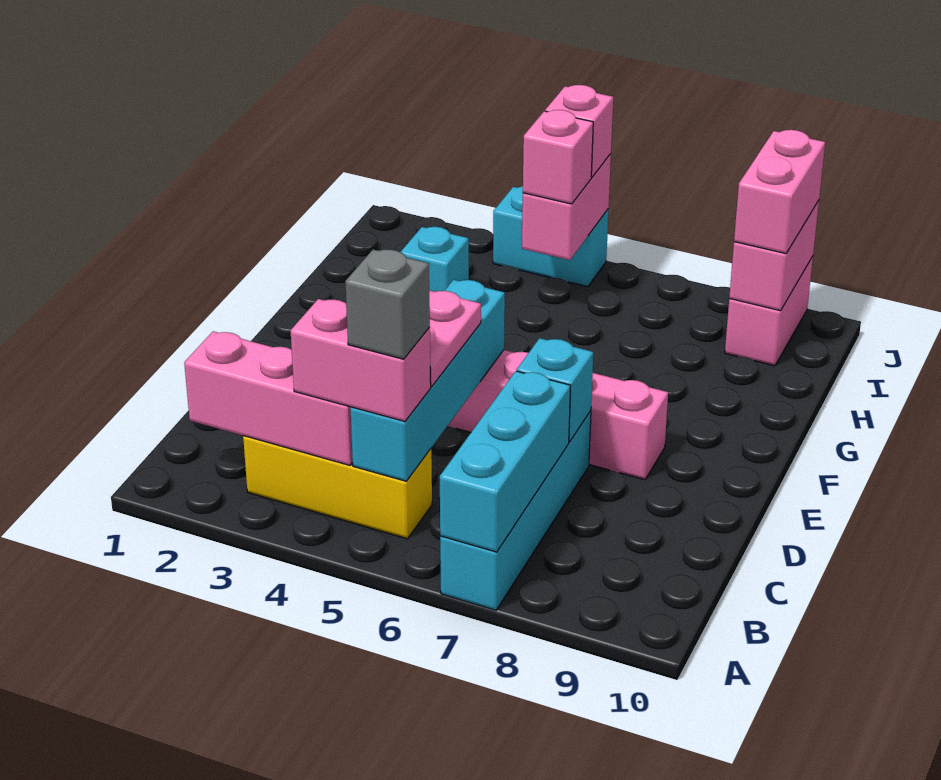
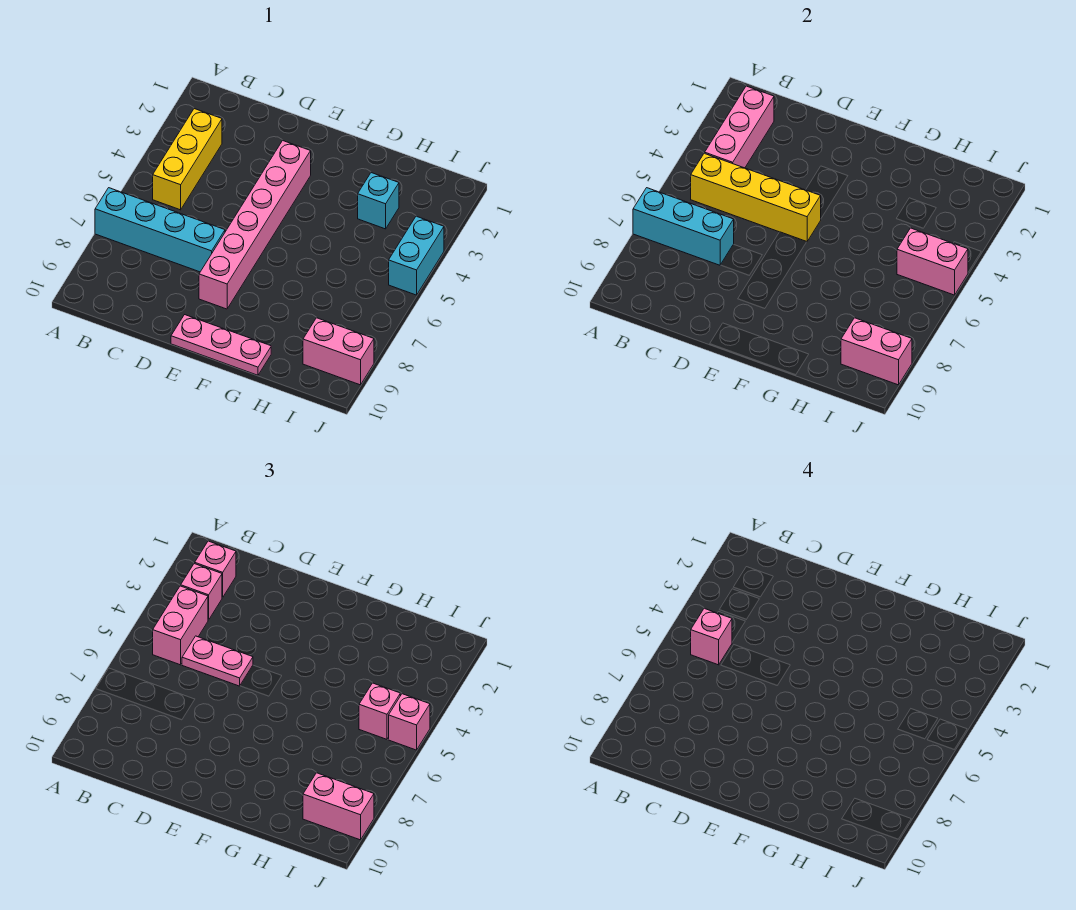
none -> pink brick B2 level 3
none -> pink brick B3 level 3
cyan brick B5:E5 level 2 -> yellow brick B5:E5 level 2
grey brick B5 level 4 -> pink brick B5 level 4
cyan brick D7 level 2 -> none
none -> pink plate E10:G10 level 1

